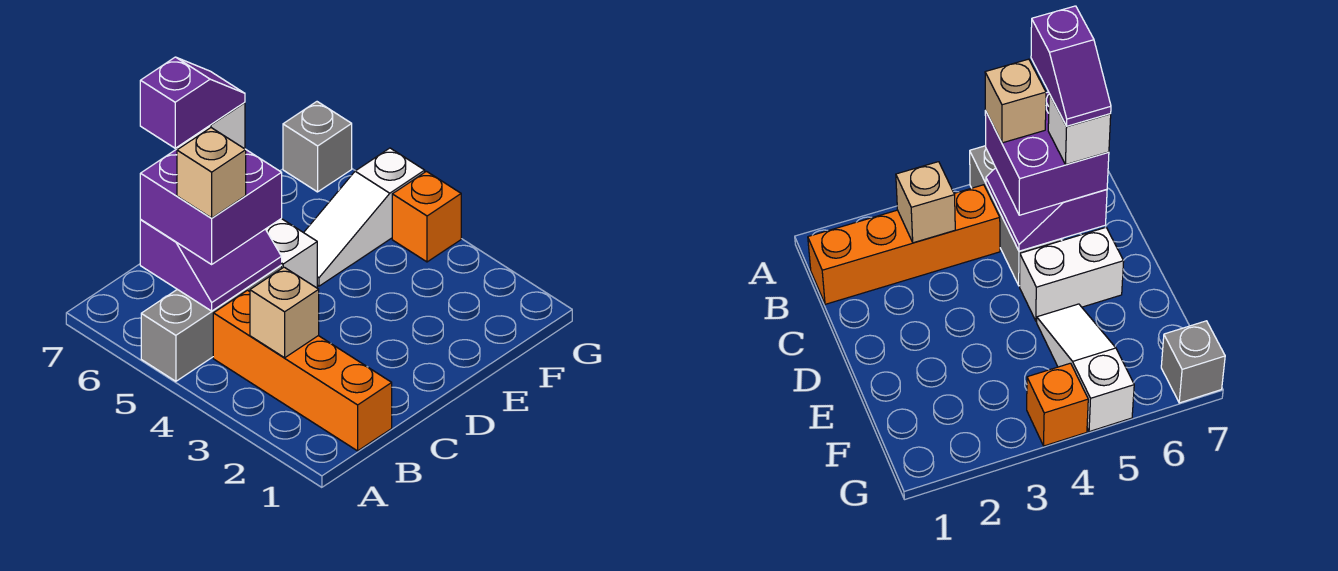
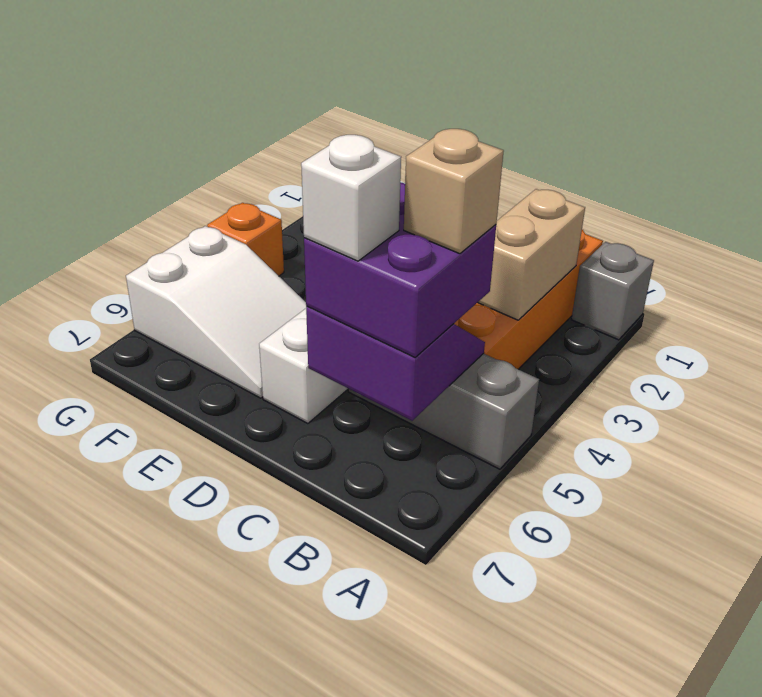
tan brick B3 level 2 -> tan brick B2:B3 level 2
purple slope B6:C6 level 5 top B -> none
white slope E5:G5 level 1 top G -> white slope E5:G6 level 1 top G
grey brick G7 level 1 -> grey brick A1 level 1

